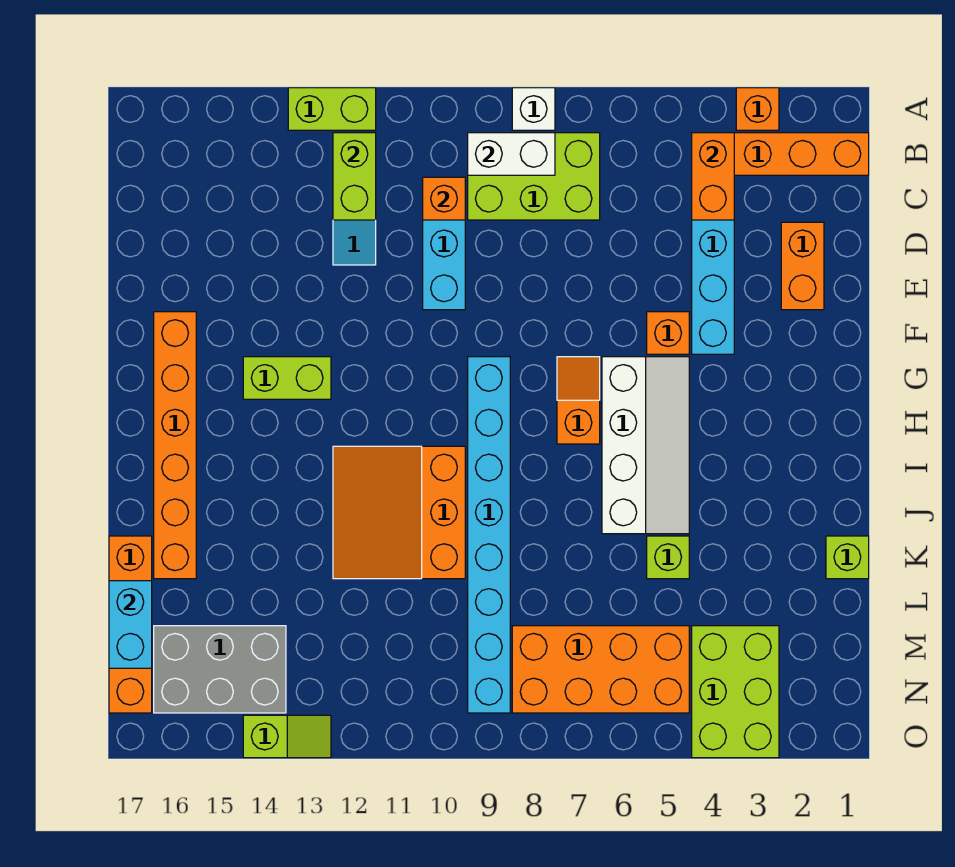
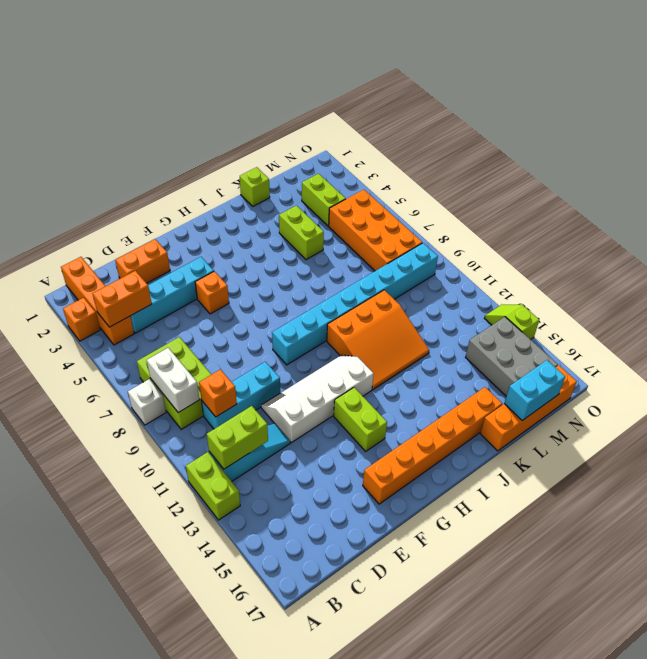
white slope G5:J6 level 1 top 6 -> white slope E11:H12 level 1 top 12
orange slope G7:H7 level 1 top H -> none
lime brick K5 level 1 -> lime brick K4:K5 level 1
lime brick M3:O4 level 1 -> lime brick M3:M4 level 1

